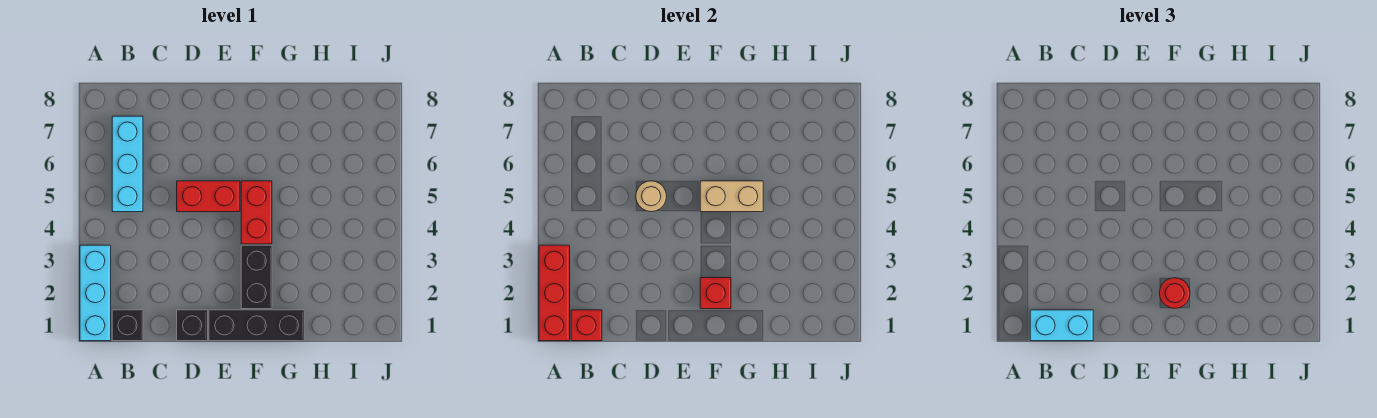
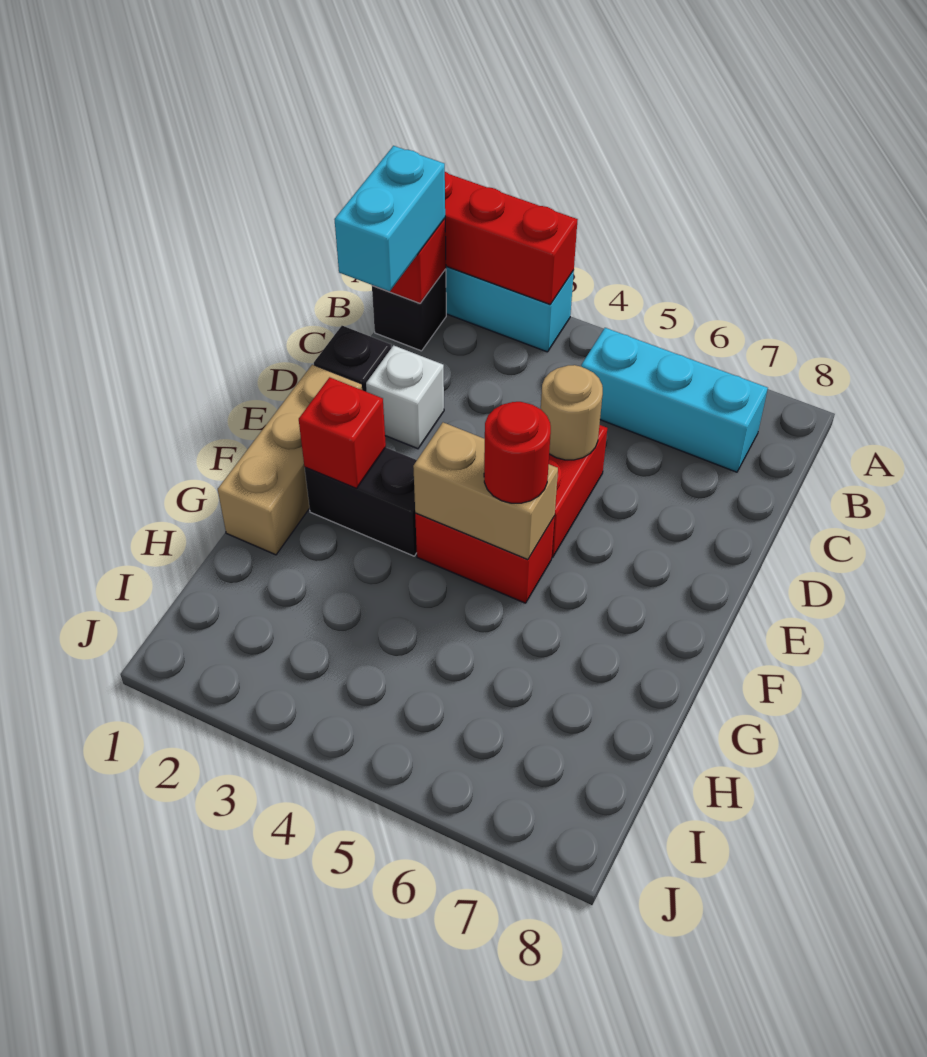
none -> white brick D2 level 1
black brick E1:G1 level 1 -> tan brick E1:G1 level 1
red round brick F2 level 3 -> red round brick F5 level 3
tan brick F5:G5 level 2 -> tan brick F4:F5 level 2

